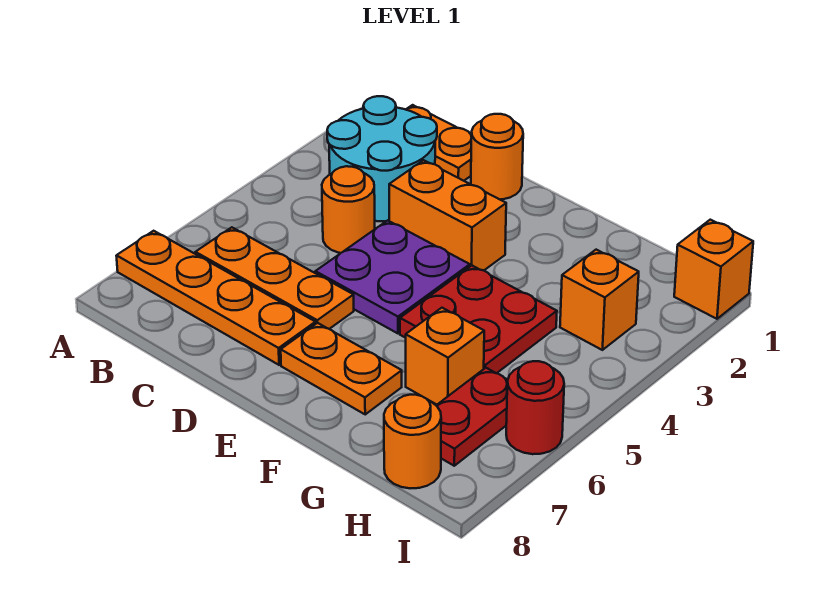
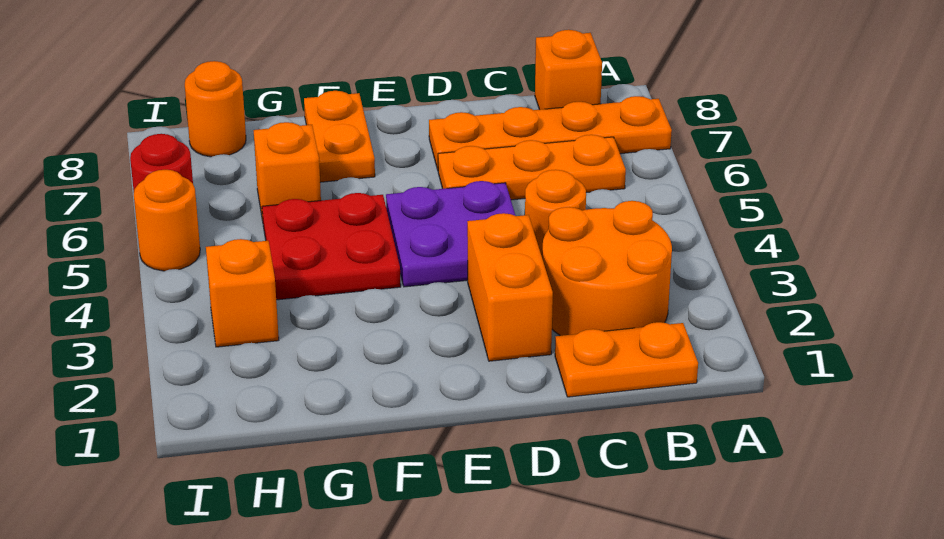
cyan round brick B2:C3 level 1 -> orange round brick B2:C3 level 1
orange round brick D1 level 1 -> orange round brick I5 level 1
orange brick D3:E3 level 1 -> orange brick D2:D3 level 1
orange plate E7:F7 level 1 -> orange plate F7:F8 level 1
red plate H6:H7 level 1 -> none
orange brick I1 level 1 -> orange brick B8 level 1

